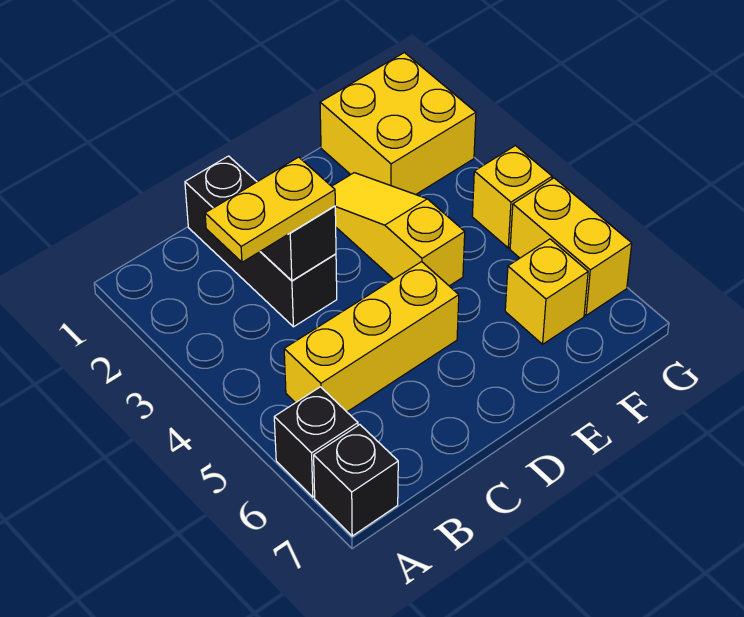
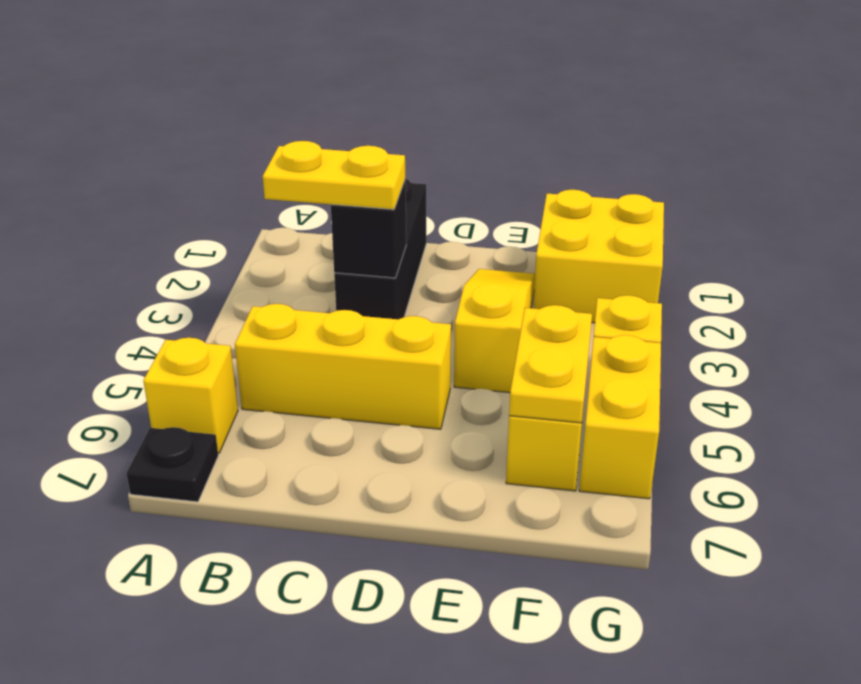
black brick A6 level 1 -> yellow brick A6 level 1
black brick A7 level 1 -> black plate A7 level 1
none -> yellow plate F5:F6 level 2

